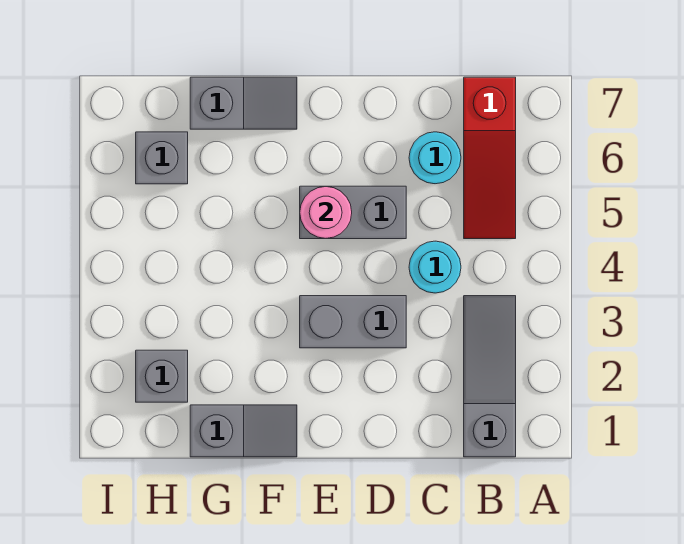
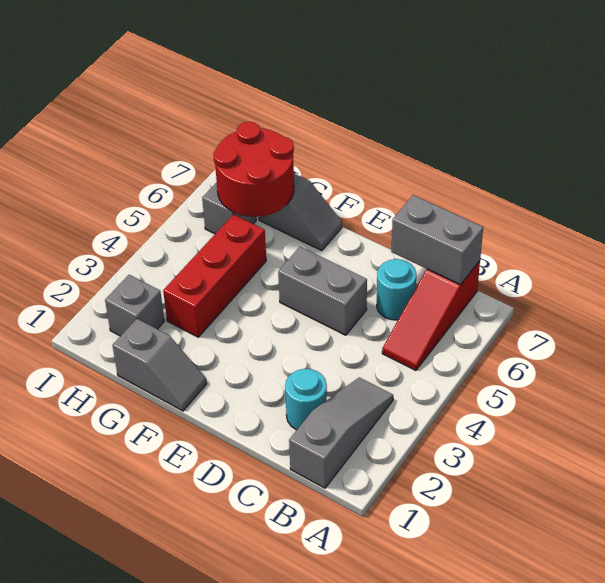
cyan round brick C4 level 1 -> cyan round brick C2 level 1
grey brick D3:E3 level 1 -> grey brick B7:C7 level 2
pink round brick E5 level 2 -> none
none -> red brick G3:G5 level 1
none -> red round brick G6:H7 level 2

